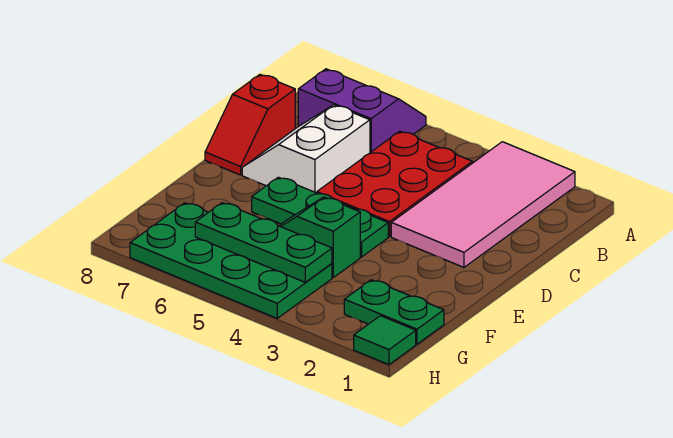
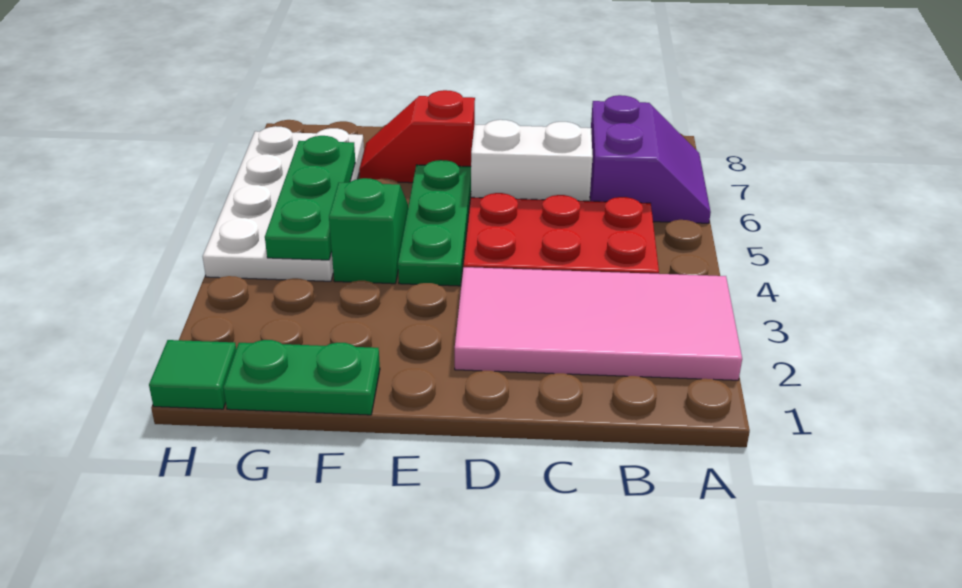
red slope C8:D8 level 1 top C -> red slope E7:F7 level 1 top E
green plate G1:G2 level 1 -> green plate F1:G1 level 1
green plate G4:H7 level 1 -> white plate G4:H7 level 1

